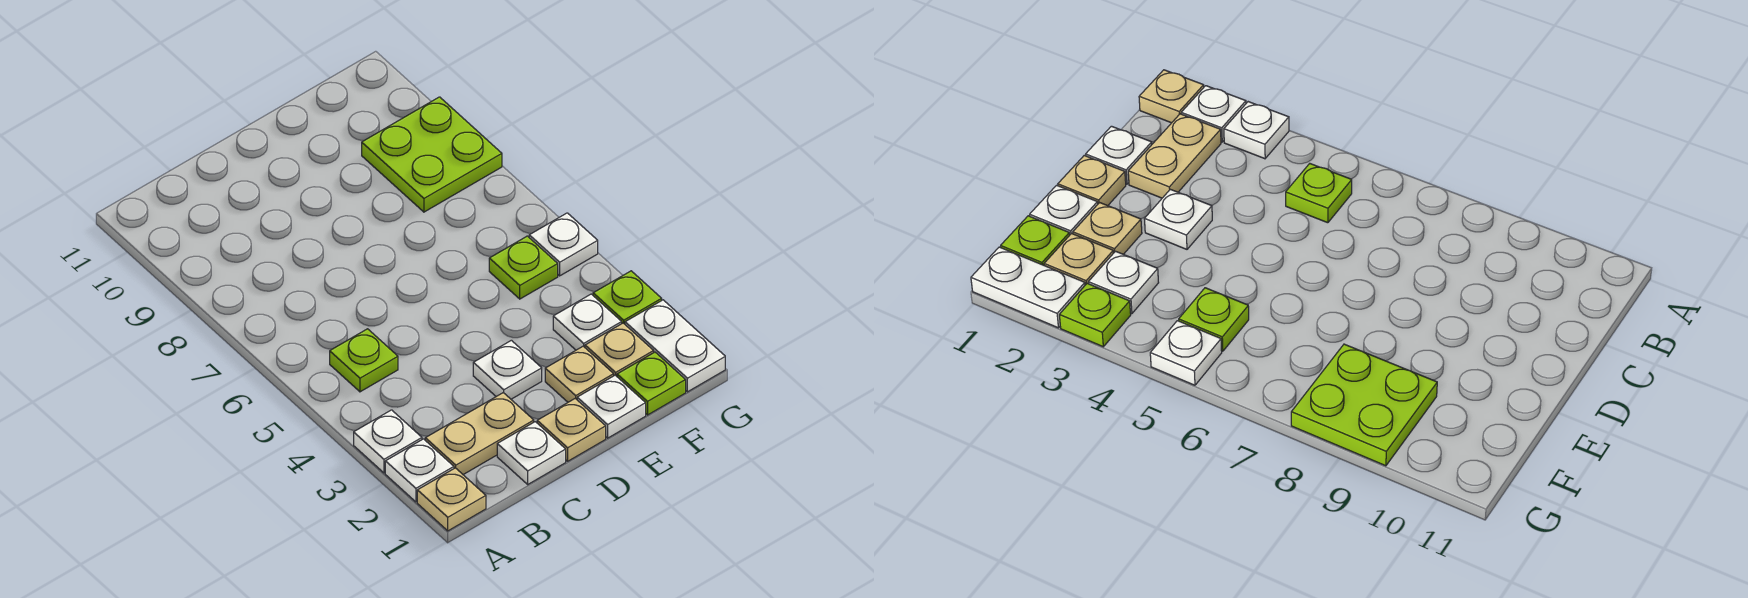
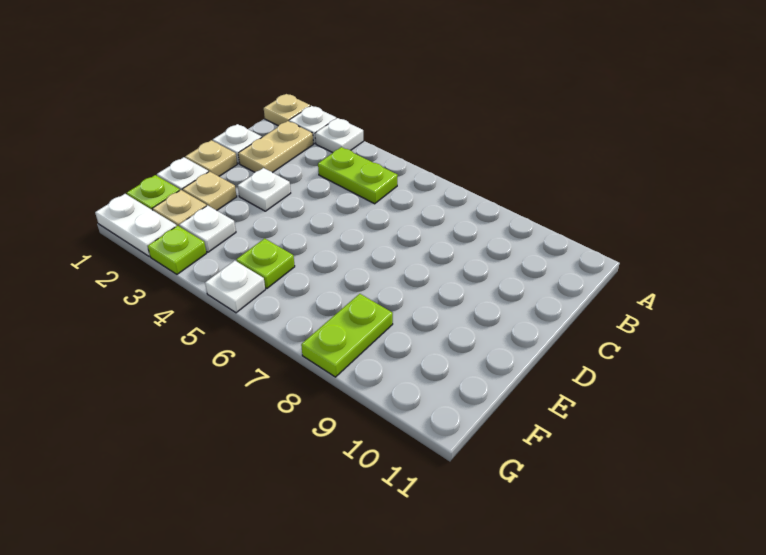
lime plate B5 level 1 -> lime plate B4:B5 level 1
lime plate F8:G9 level 1 -> lime plate F8:G8 level 1

